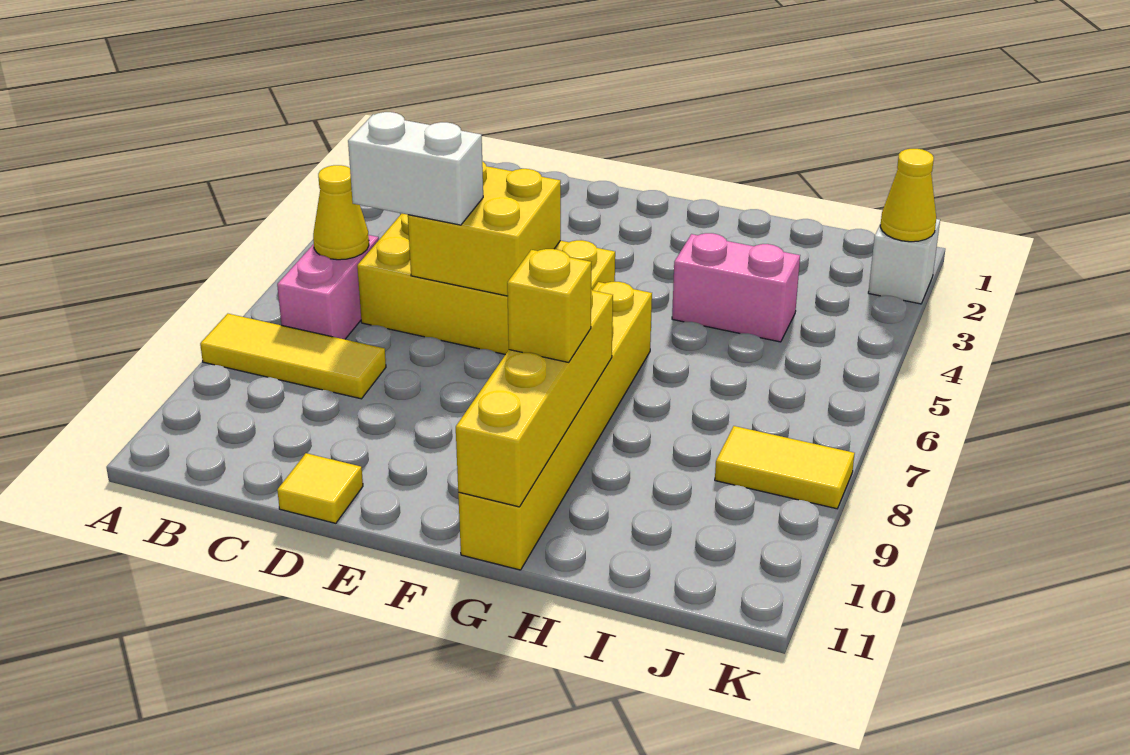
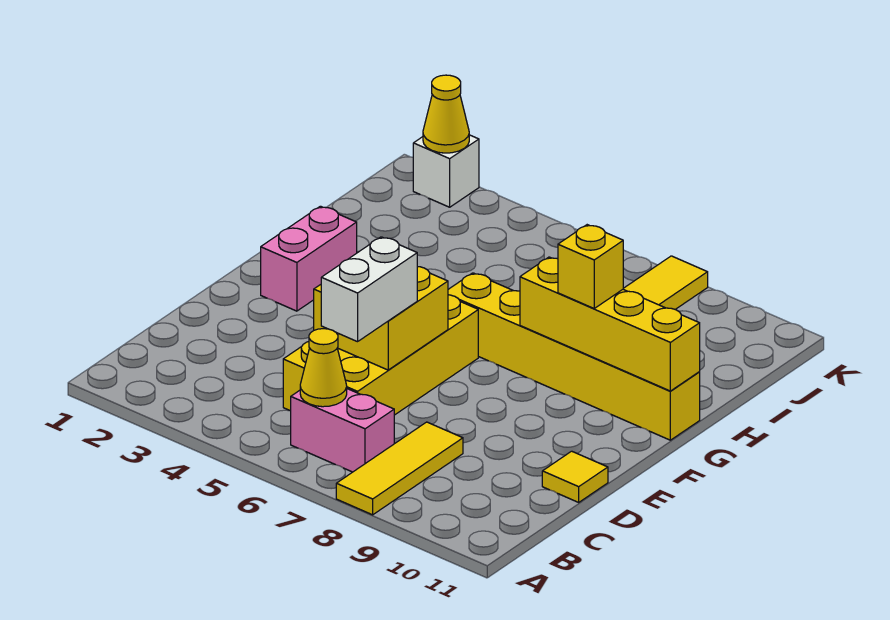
pink brick H4:I4 level 1 -> pink brick F2:G2 level 1

